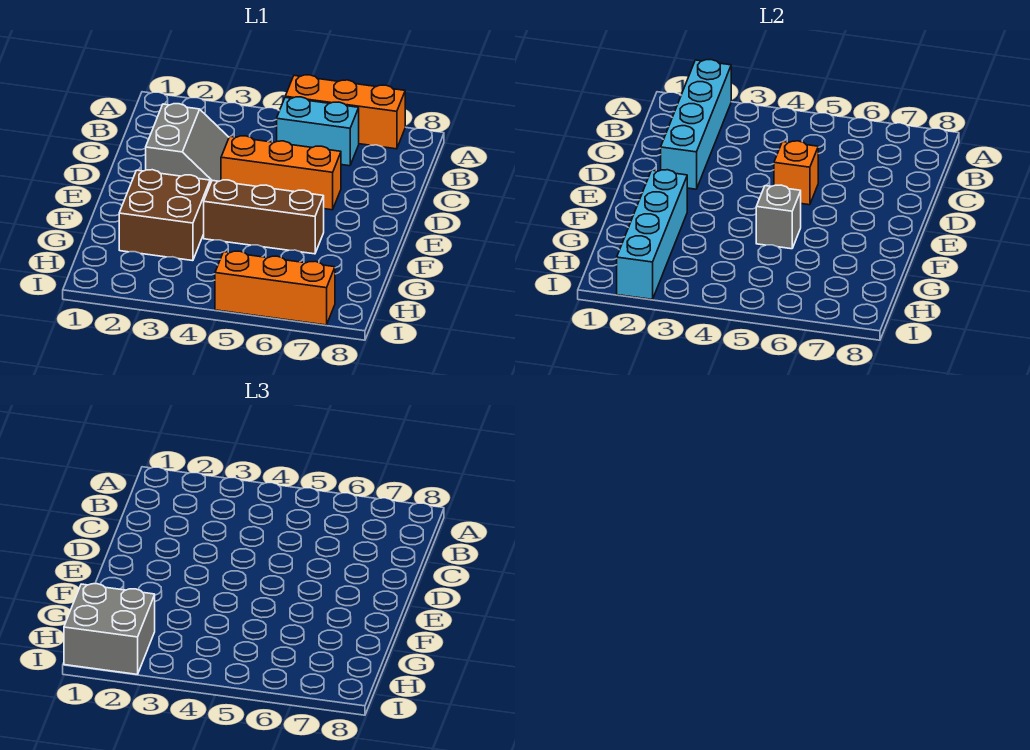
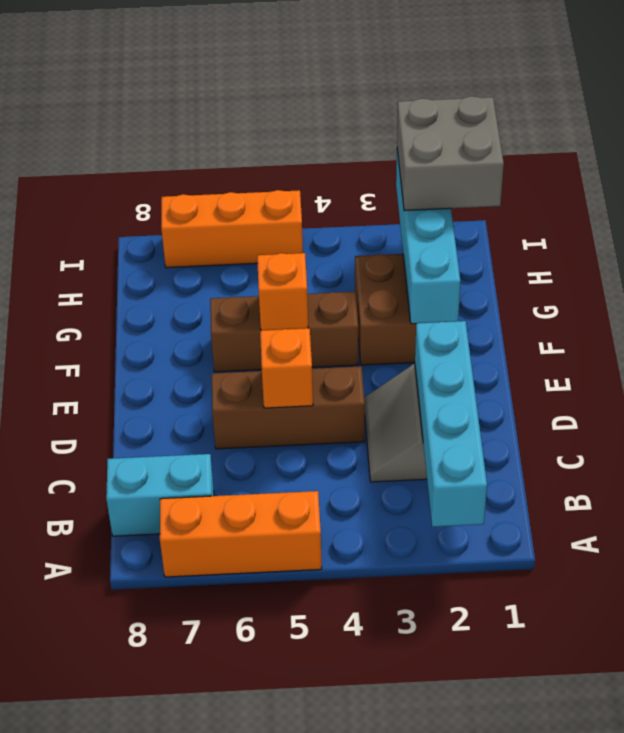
cyan brick B5:B6 level 1 -> cyan brick B7:B8 level 1
orange brick D4:D6 level 1 -> brown brick D4:D6 level 1
grey brick F5 level 2 -> orange brick F5 level 2

